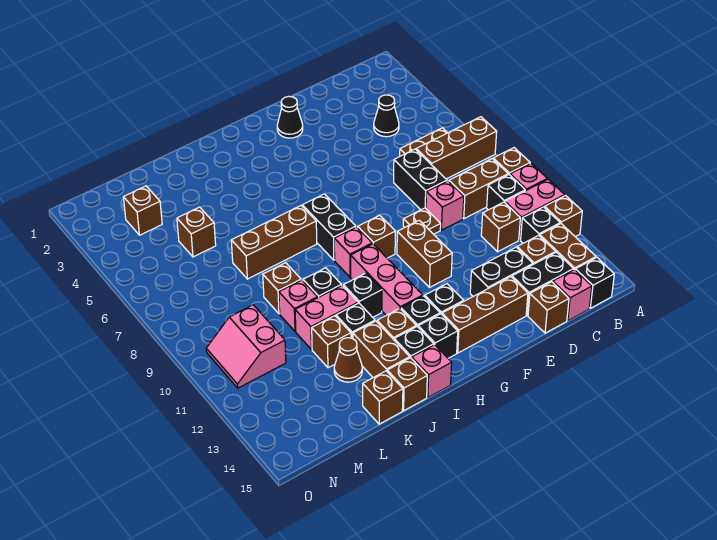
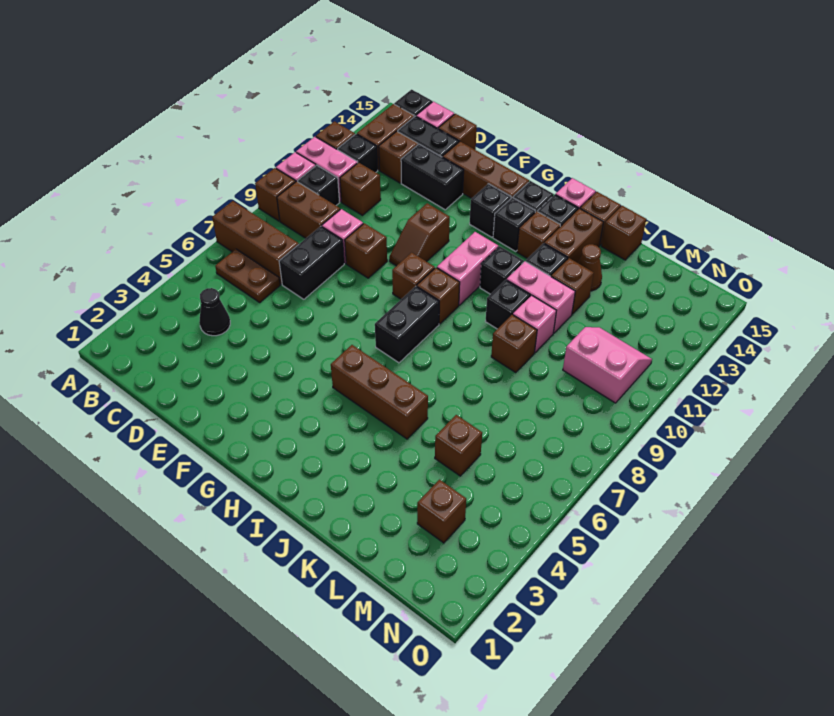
brown plate E9 level 1 -> brown brick E9 level 1
black cone F2 level 1 -> none
brown brick F10:F11 level 1 -> brown slope F10:F11 level 1 top 11
pink brick H9 level 1 -> brown brick H9 level 1
pink brick H10:H12 level 1 -> pink brick H10:H11 level 1
brown brick I7:K7 level 1 -> brown brick H5:J5 level 1
pink slope M10:N11 level 1 top M -> pink slope M10:N11 level 1 top 10

